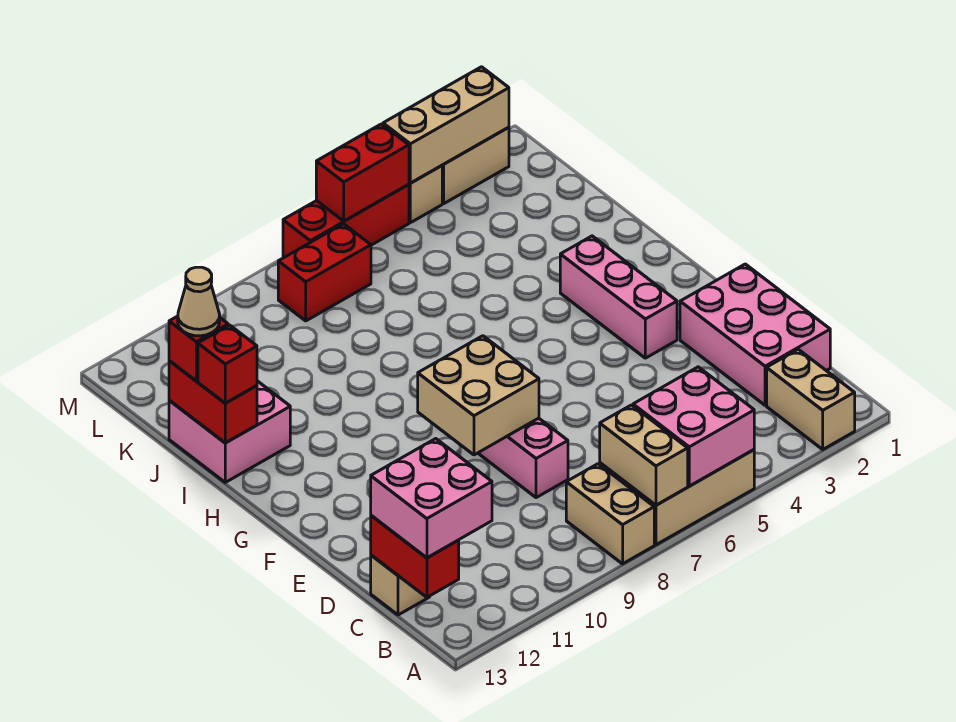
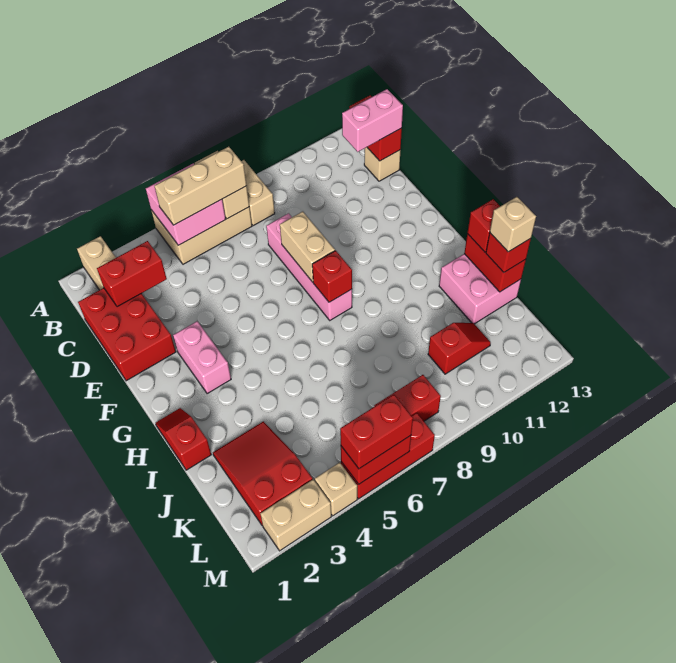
pink brick B12:C13 level 3 -> pink brick C12:C13 level 3
pink brick C1:E2 level 1 -> red brick C1:E2 level 1
none -> red brick C2:C3 level 2
tan brick E8:F9 level 2 -> tan brick E8:F8 level 2
pink brick F3:H3 level 1 -> pink brick F3:G3 level 1
none -> red brick G8 level 2
none -> red slope H1:I1 level 1 top I
none -> red slope J2:L3 level 1 top L
tan cone J13 level 4 -> tan brick J13 level 4
none -> red slope K10:K11 level 1 top 10
tan brick M2:M4 level 2 -> tan brick B5:B7 level 3
none -> red brick M5:M6 level 3

